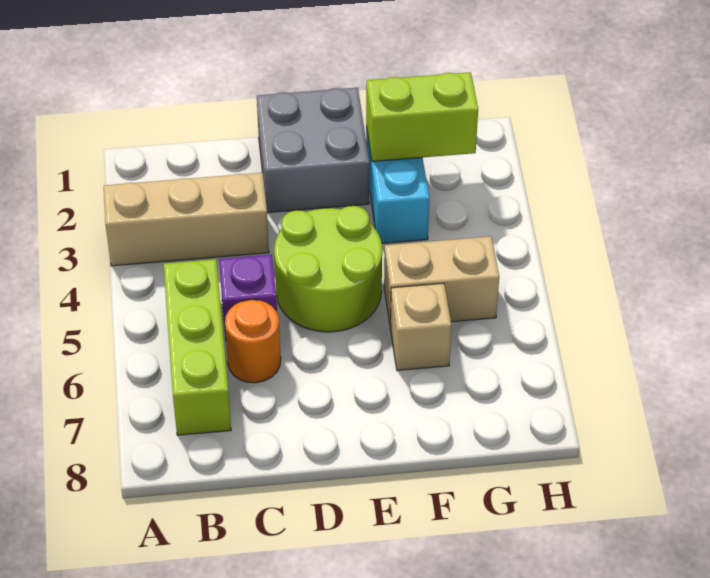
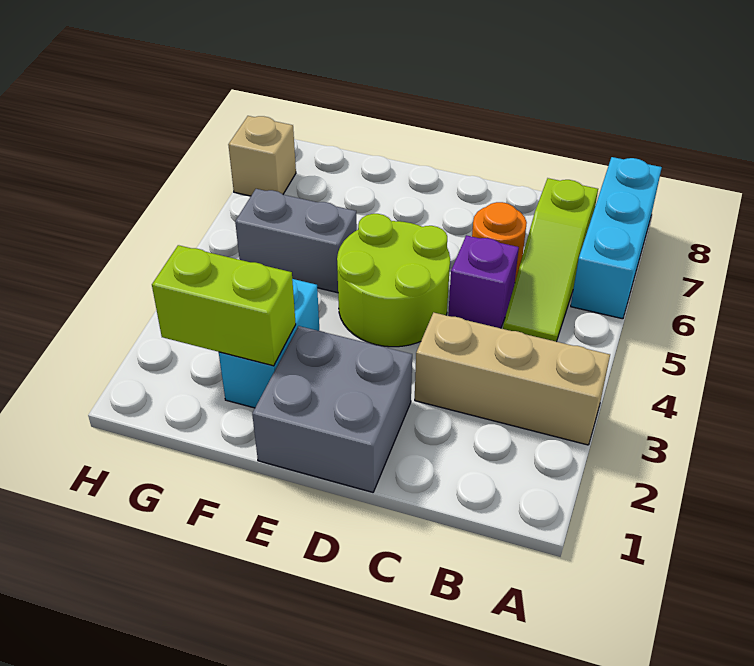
none -> cyan brick A6:A8 level 1
lime brick B5:B7 level 1 -> lime slope B5:B7 level 1 top 7
tan brick F5:G5 level 1 -> grey brick F5:G5 level 1
tan brick F6 level 1 -> tan brick H7 level 1

